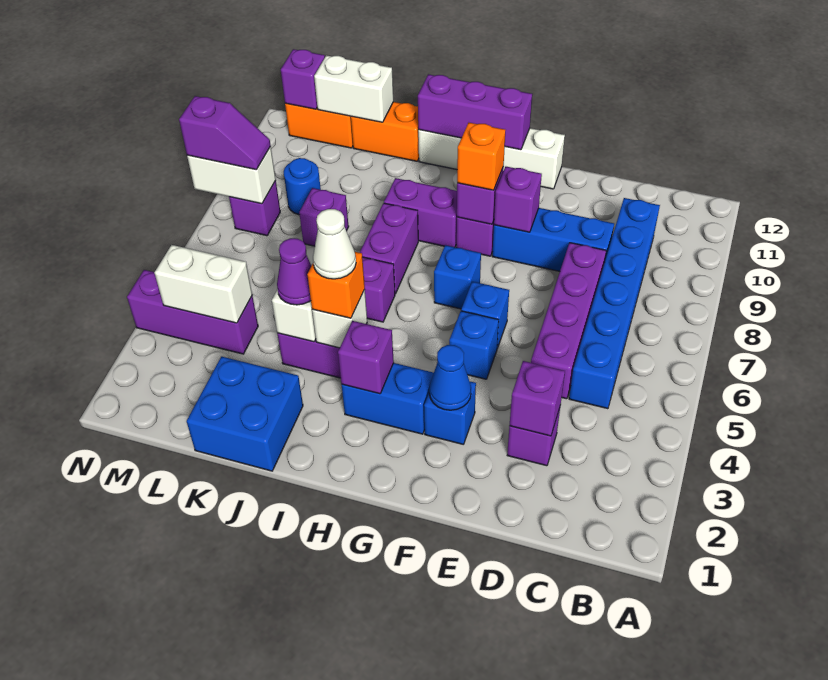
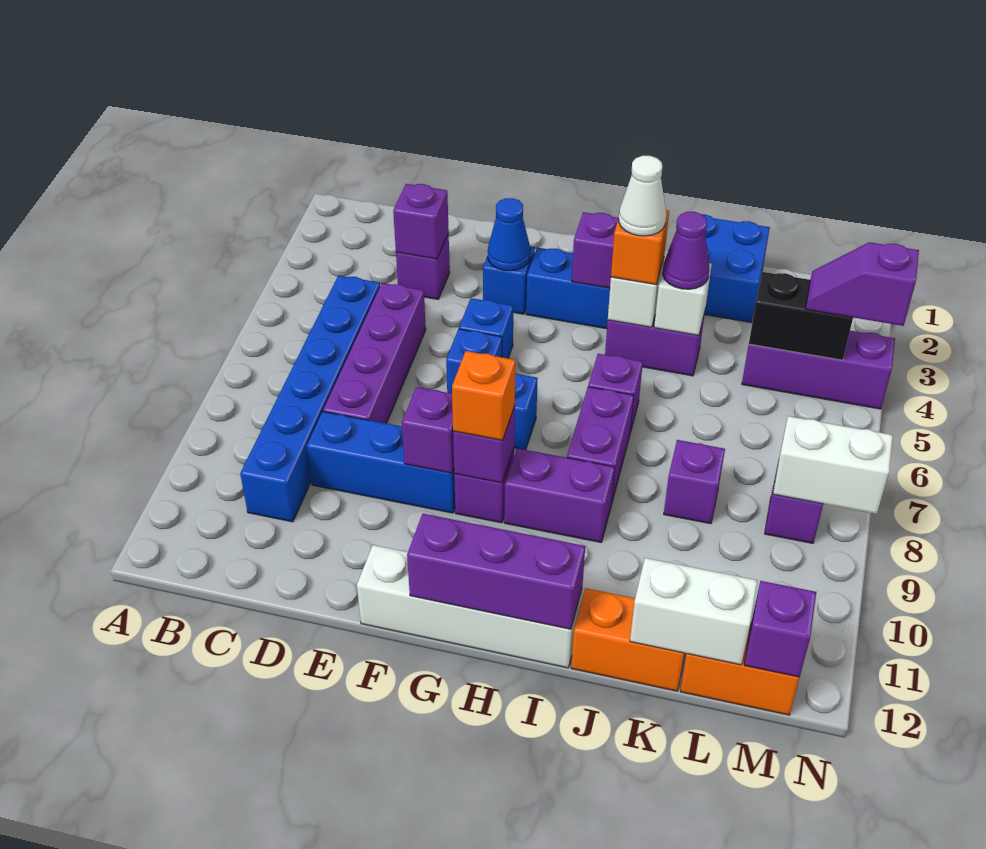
white brick L4:M4 level 2 -> black brick L4:M4 level 2
blue round brick L9 level 1 -> none
purple slope M8:N8 level 3 top N -> purple slope M4:N4 level 3 top N

